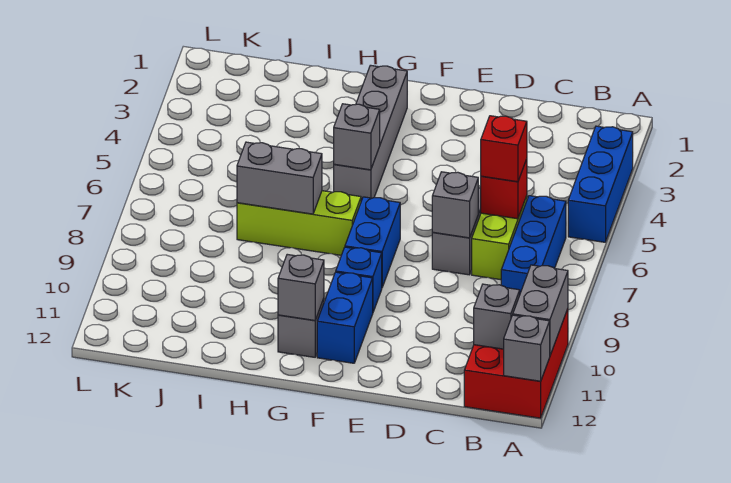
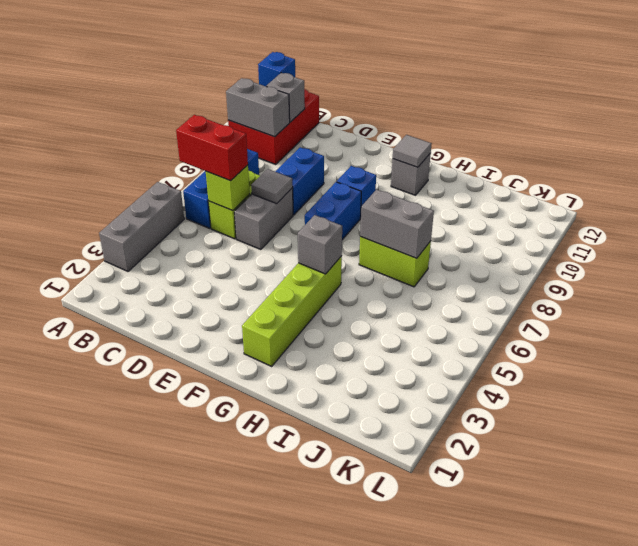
blue brick A3:A5 level 1 -> grey brick A3:A5 level 1
grey brick A10:A11 level 2 -> grey brick A10:B10 level 2
grey brick A12 level 2 -> blue brick A12 level 2
red brick C6 level 2 -> lime brick C6 level 2
red brick C6 level 3 -> red brick B6:C6 level 3
grey brick D7 level 2 -> grey tile D7 level 2
blue brick F10:F11 level 1 -> blue brick D8:D9 level 1
grey brick G2:G5 level 1 -> lime brick G2:G5 level 1
lime brick G7:I7 level 1 -> lime brick H7:I7 level 1
grey brick G11 level 2 -> grey tile G11 level 2

